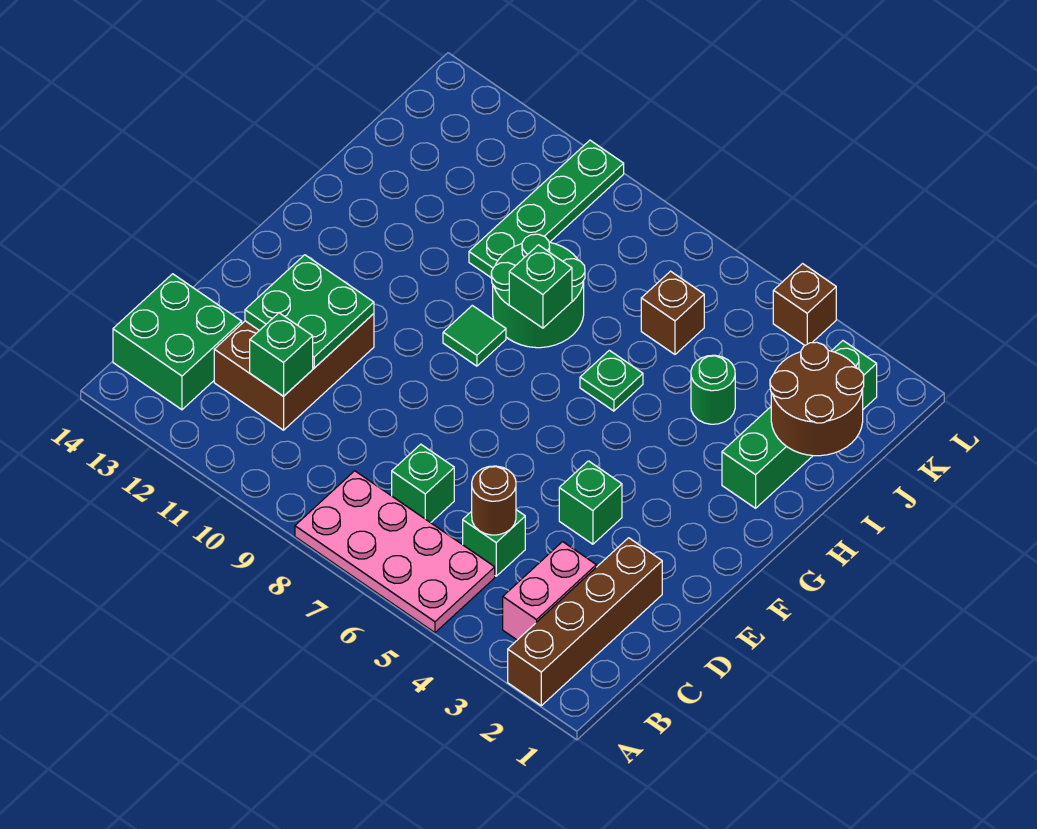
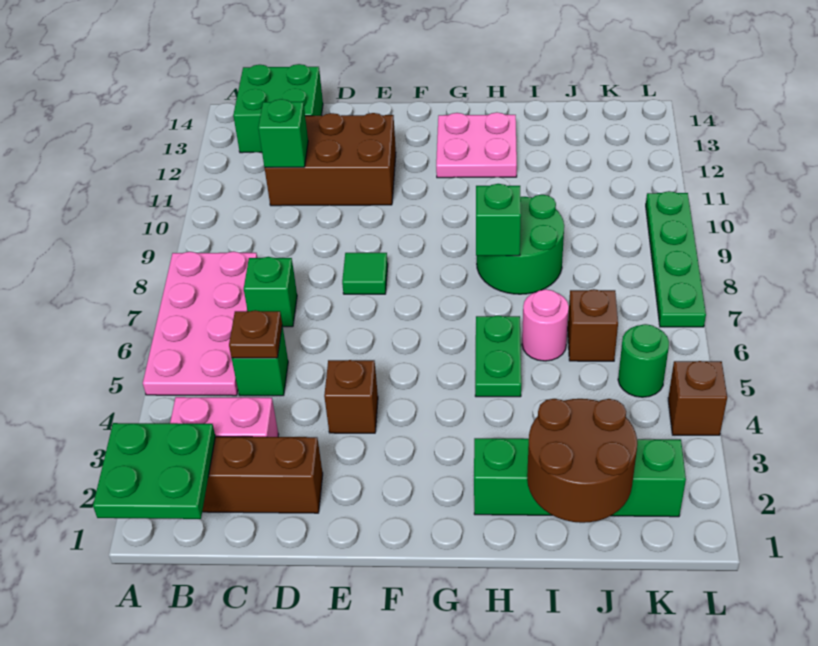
brown round brick C5 level 2 -> brown plate C5 level 2
green plate D11:E12 level 2 -> green plate A1:B2 level 2
green brick E4 level 1 -> brown brick E4 level 1
green tile G9 level 1 -> green tile E8 level 1
none -> pink plate G12:H13 level 1
green plate H6 level 1 -> green plate H5:H6 level 1
green round brick I4 level 1 -> green round brick K5 level 1
none -> pink round brick I6 level 1
green plate I10:L10 level 1 -> green plate L7:L10 level 1

